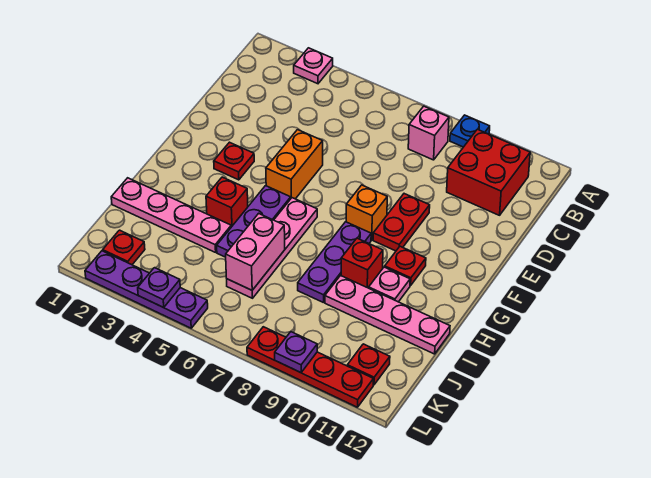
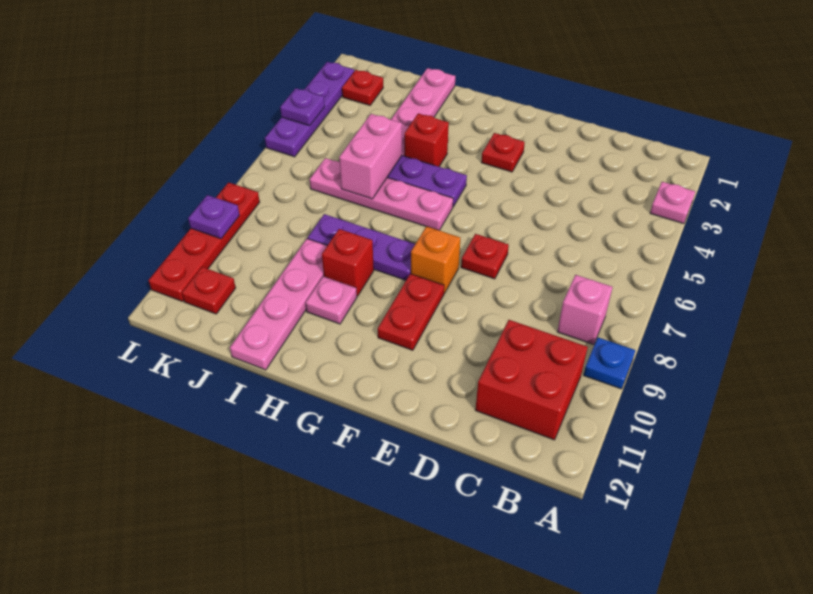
orange brick E5:F5 level 1 -> none
red plate E9:F9 level 1 -> red plate F9:F10 level 1
red plate G10 level 1 -> red plate E7 level 1
pink brick I6:J6 level 2 -> pink brick I5:I6 level 2

